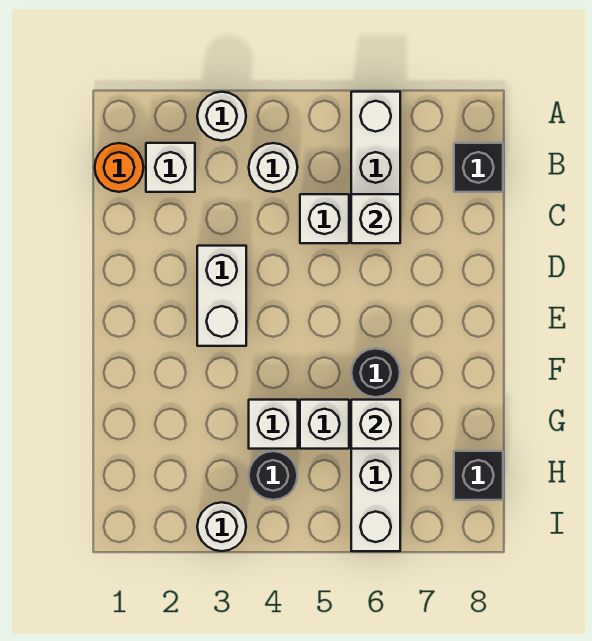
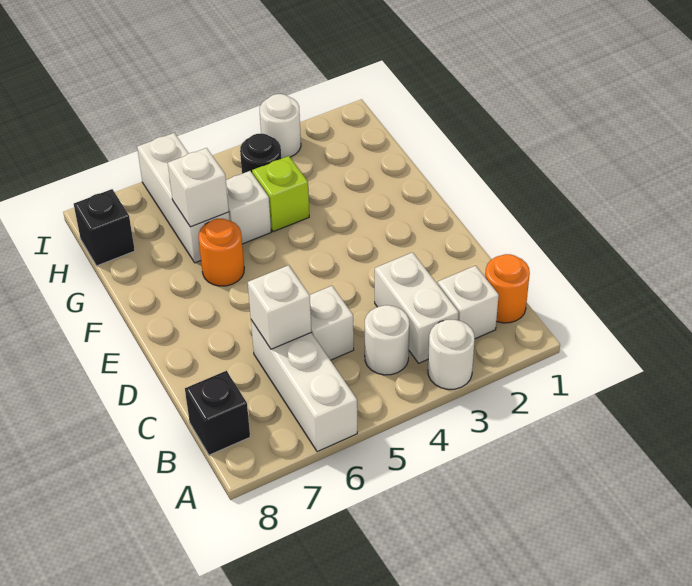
white brick D3:E3 level 1 -> white brick B3:C3 level 1
black round brick F6 level 1 -> orange round brick F6 level 1
white brick G4 level 1 -> lime brick G4 level 1

